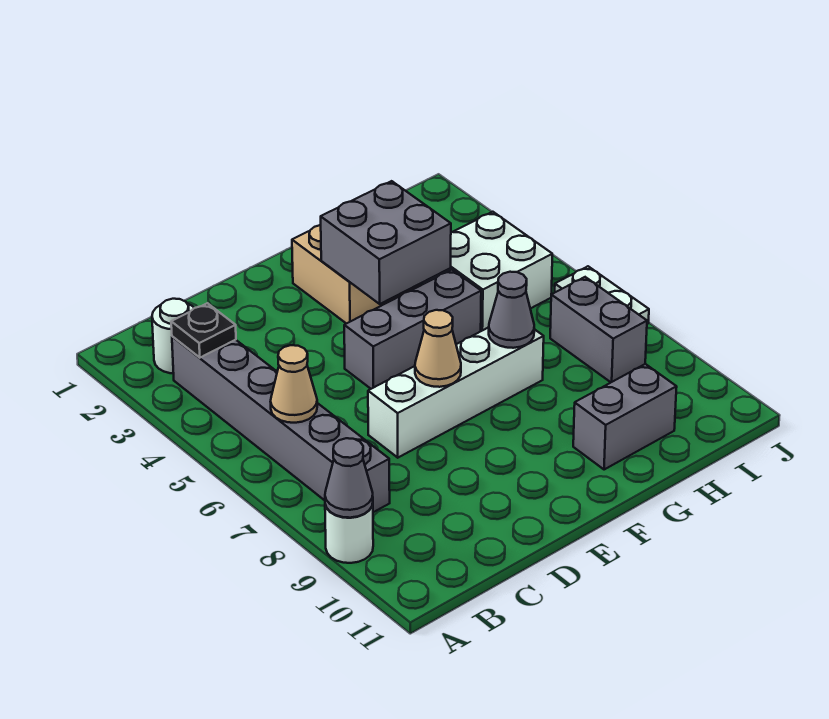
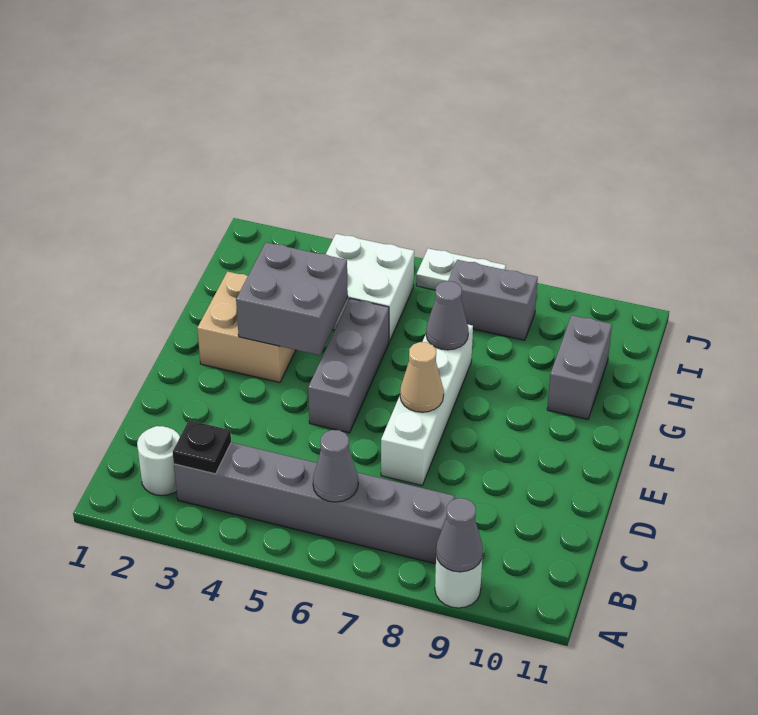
tan cone B6 level 2 -> grey cone B6 level 2

